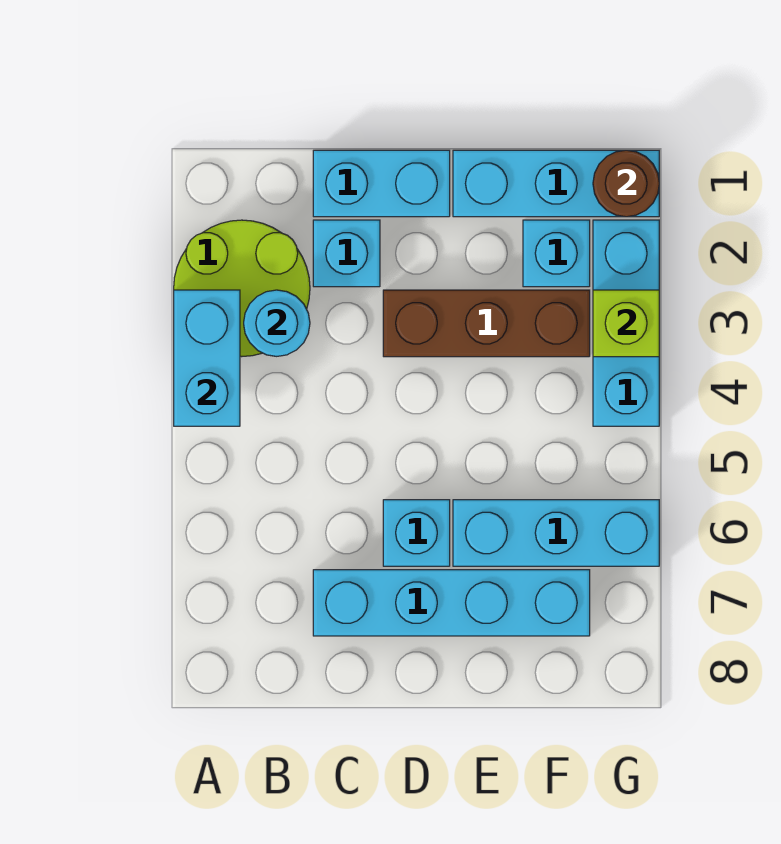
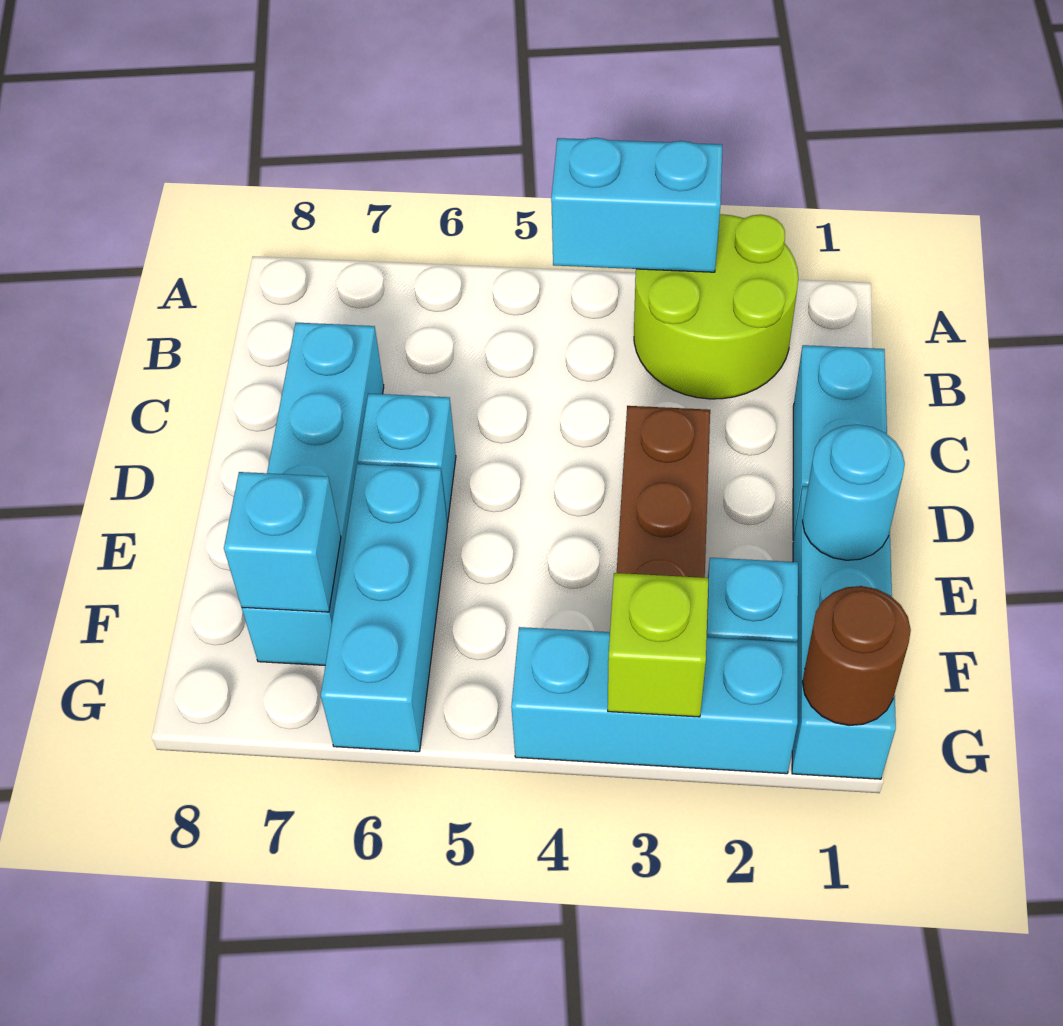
cyan round brick B3 level 2 -> cyan round brick E1 level 2
cyan brick C2 level 1 -> cyan brick F7 level 2

